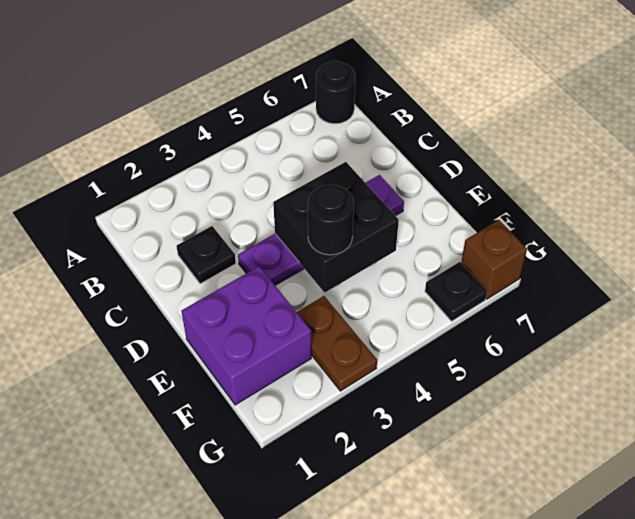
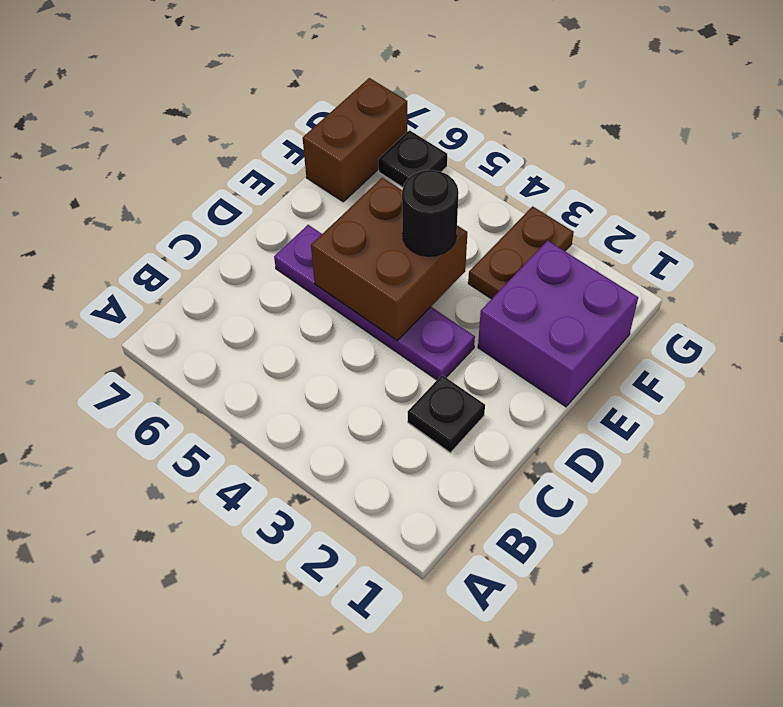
black round brick A7 level 1 -> none
black brick D4:E5 level 2 -> brown brick D4:E5 level 2
brown brick G7 level 1 -> brown brick F7:G7 level 1

